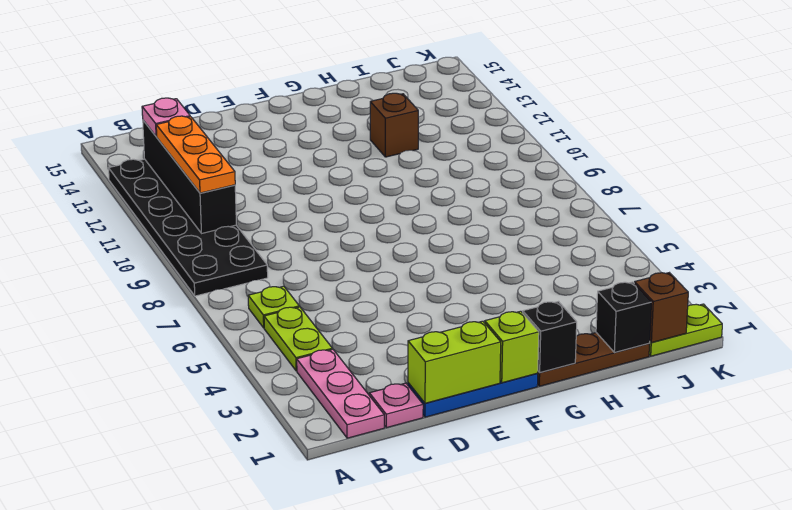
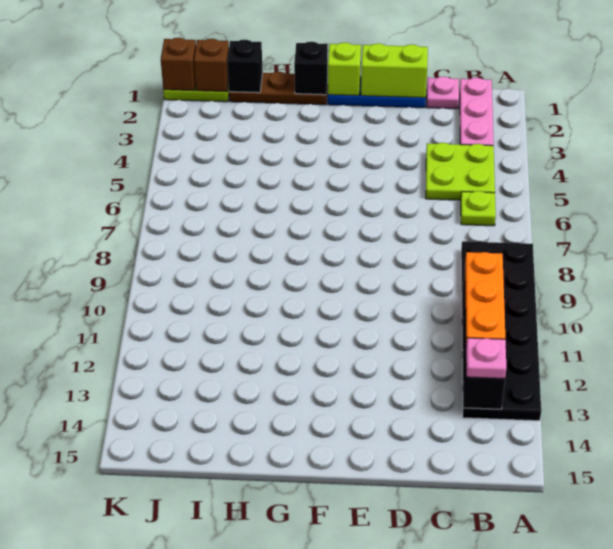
lime plate B4:B5 level 1 -> lime plate B4:C5 level 1
brown brick H12 level 1 -> brown brick K1 level 2

